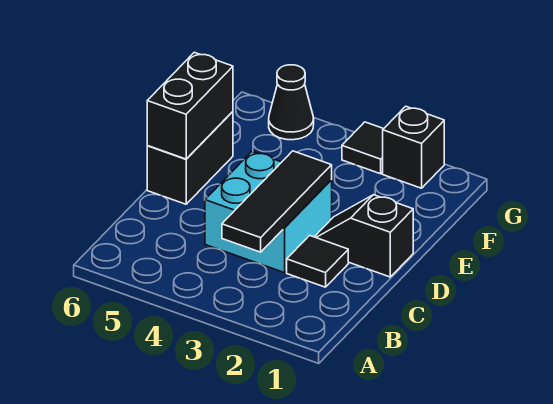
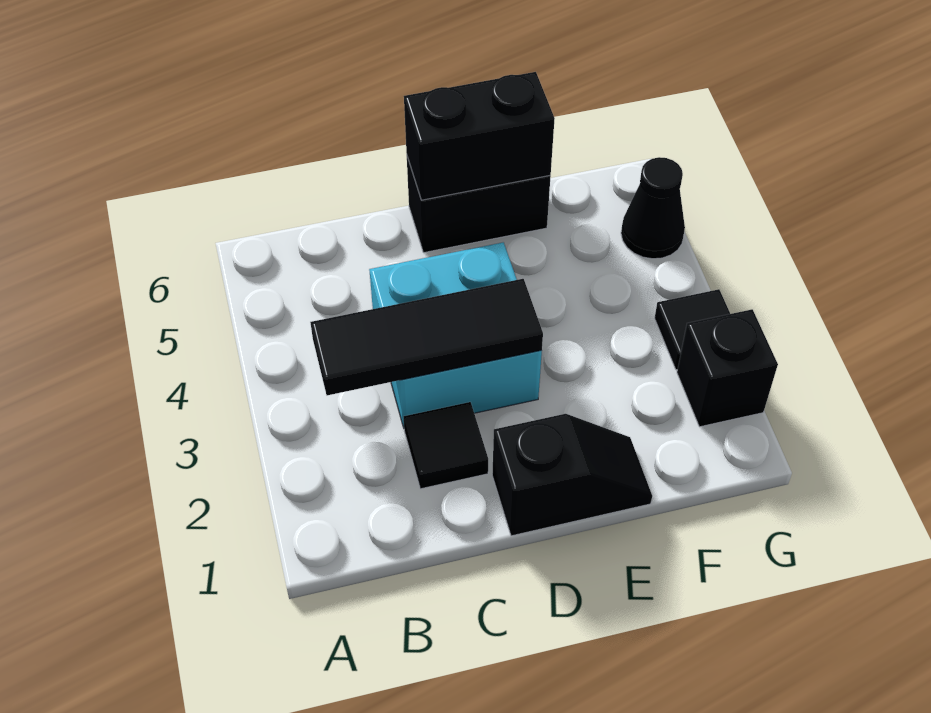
black slope D1:D2 level 1 top 1 -> black slope D1:E1 level 1 top D

